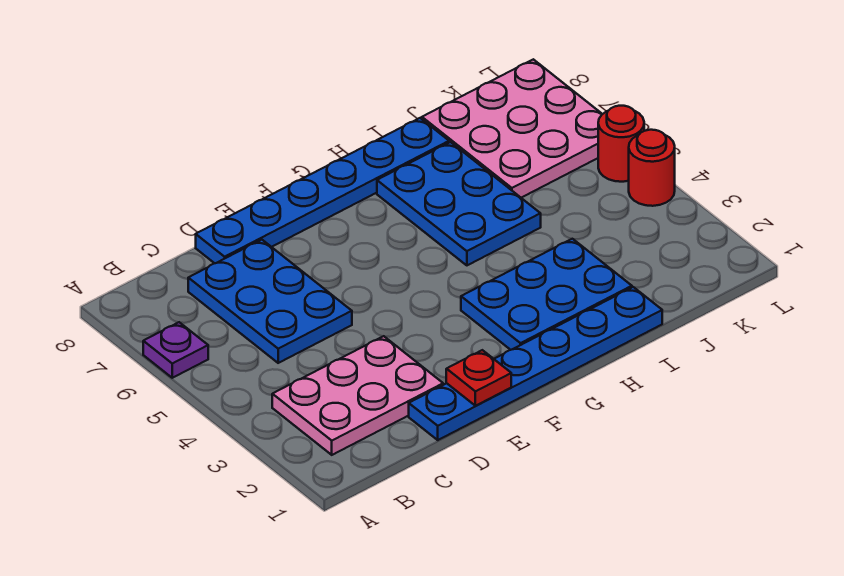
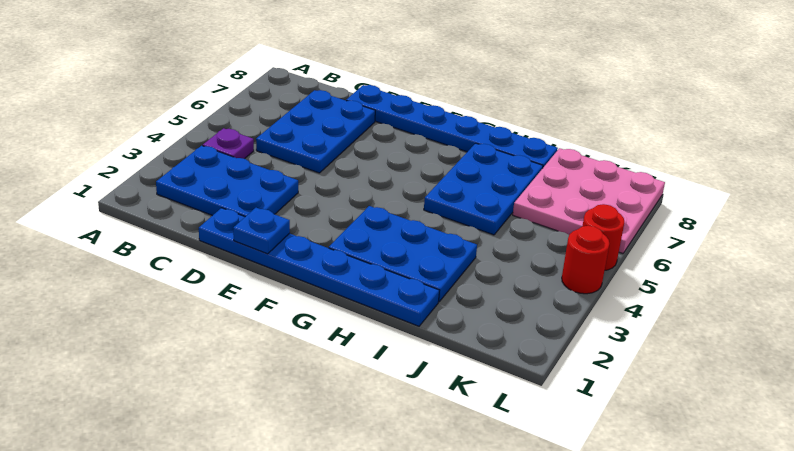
purple plate A6 level 1 -> purple plate B4 level 1
pink plate B2:D3 level 1 -> blue plate B2:D3 level 1
red plate E1 level 2 -> blue plate E1 level 2

